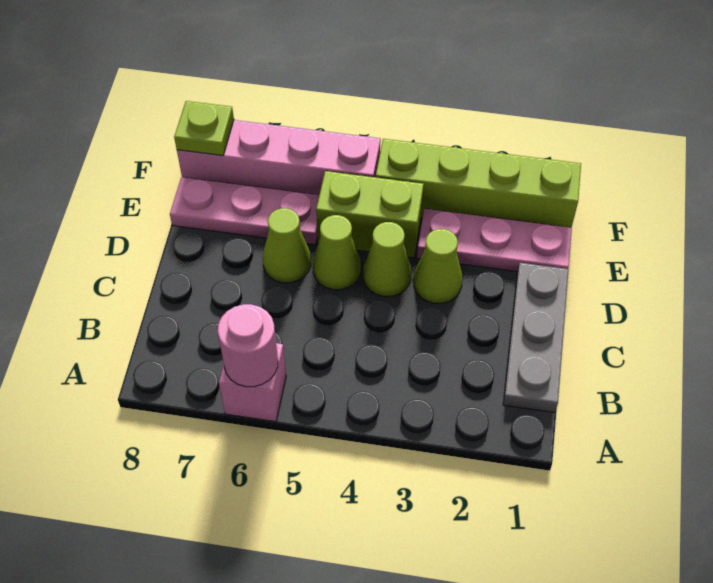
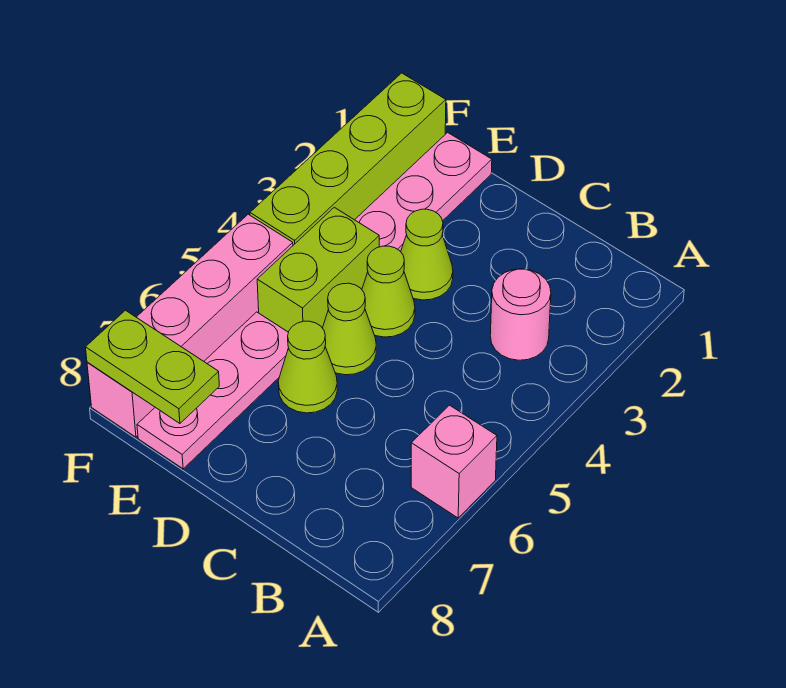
pink round brick A6 level 2 -> pink round brick B3 level 1
grey plate B1:D1 level 1 -> none
lime plate F8 level 2 -> lime plate E8:F8 level 2

